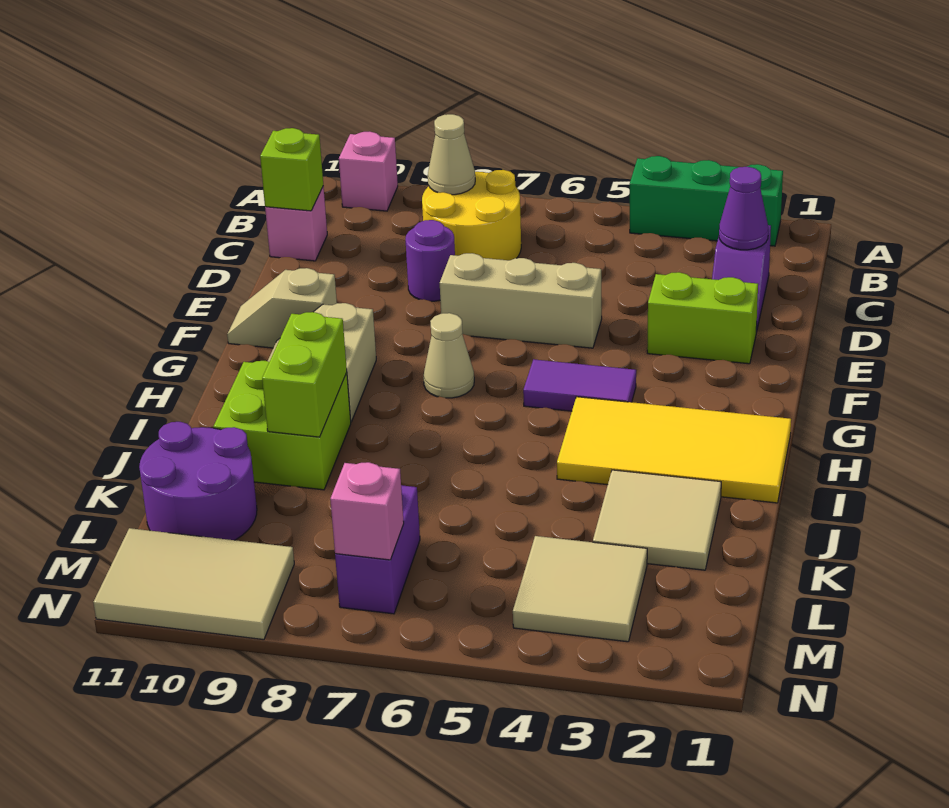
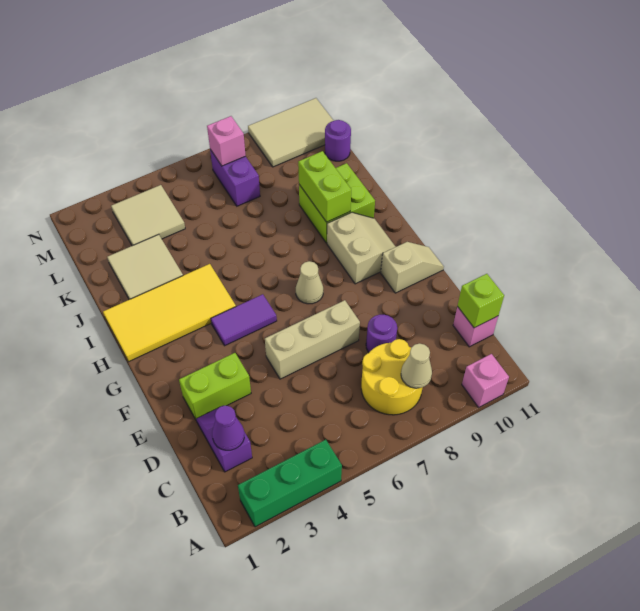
purple round brick K10:L11 level 1 -> purple round brick L11 level 1

